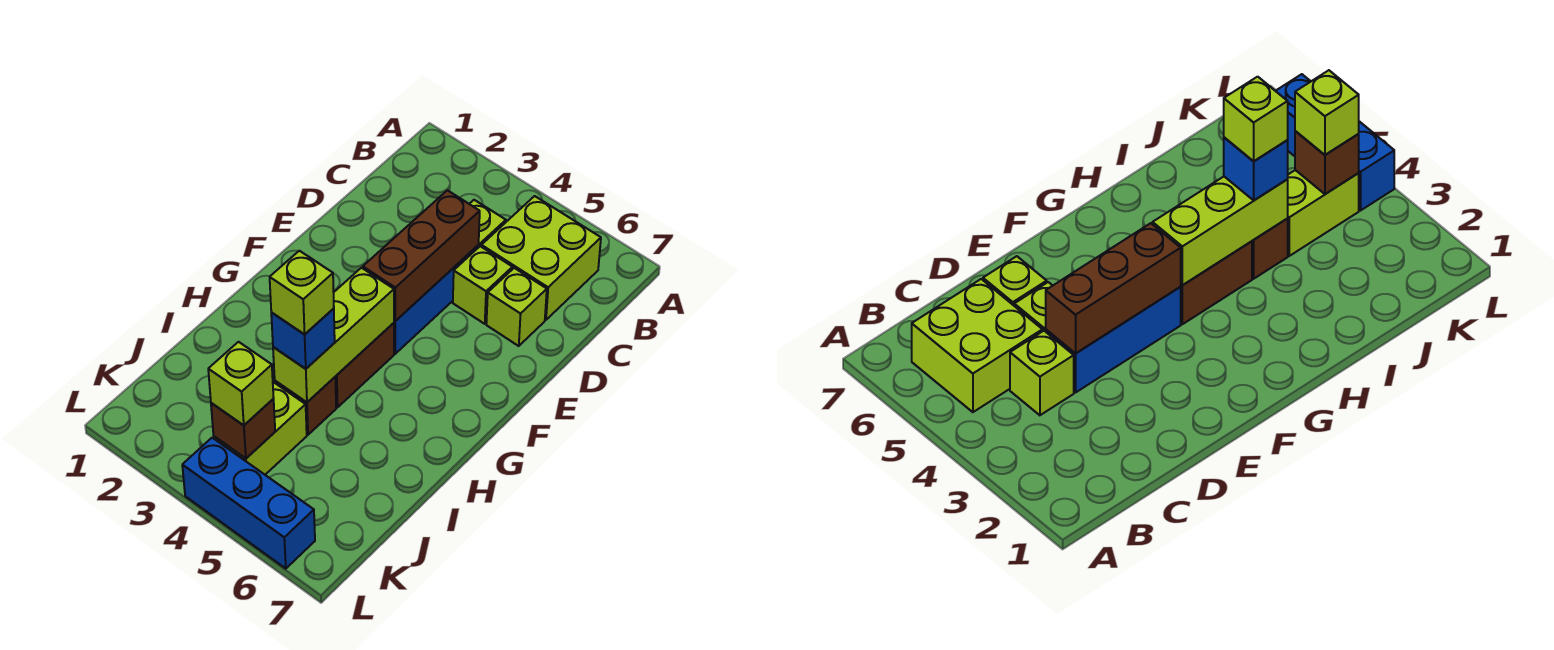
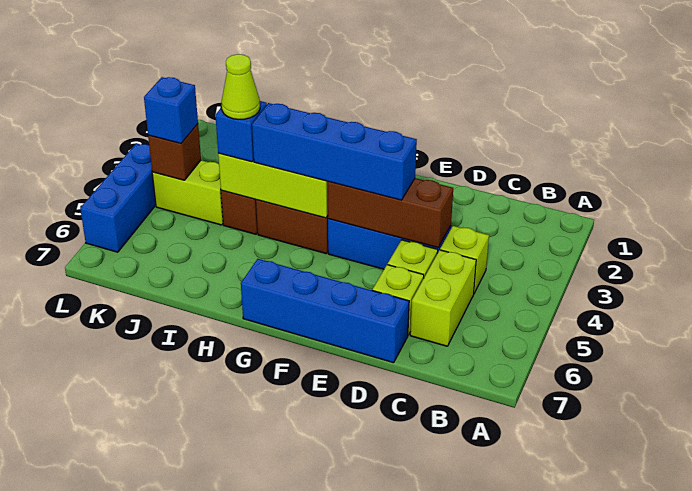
lime brick B5:C6 level 1 -> lime brick C5:C6 level 1
none -> blue brick D7:G7 level 1
none -> blue brick E4:H4 level 3
lime brick I4 level 4 -> lime cone I4 level 4
lime brick K4 level 3 -> blue brick K4 level 3

